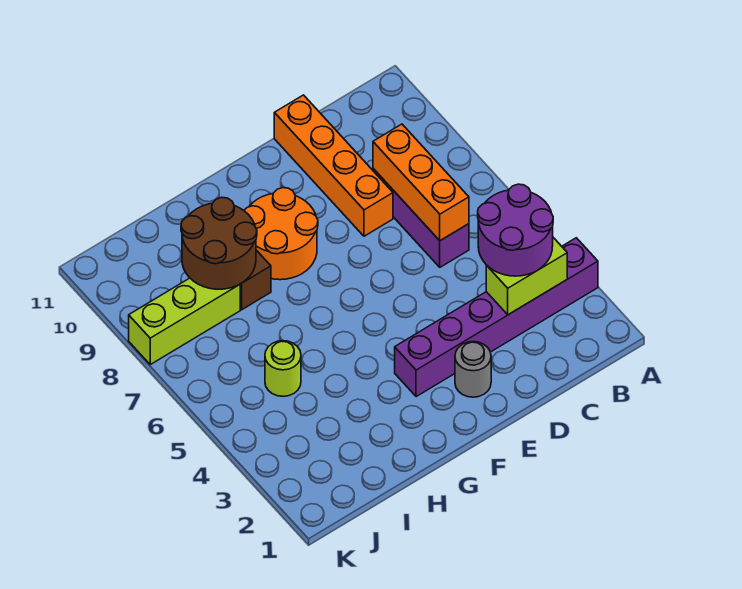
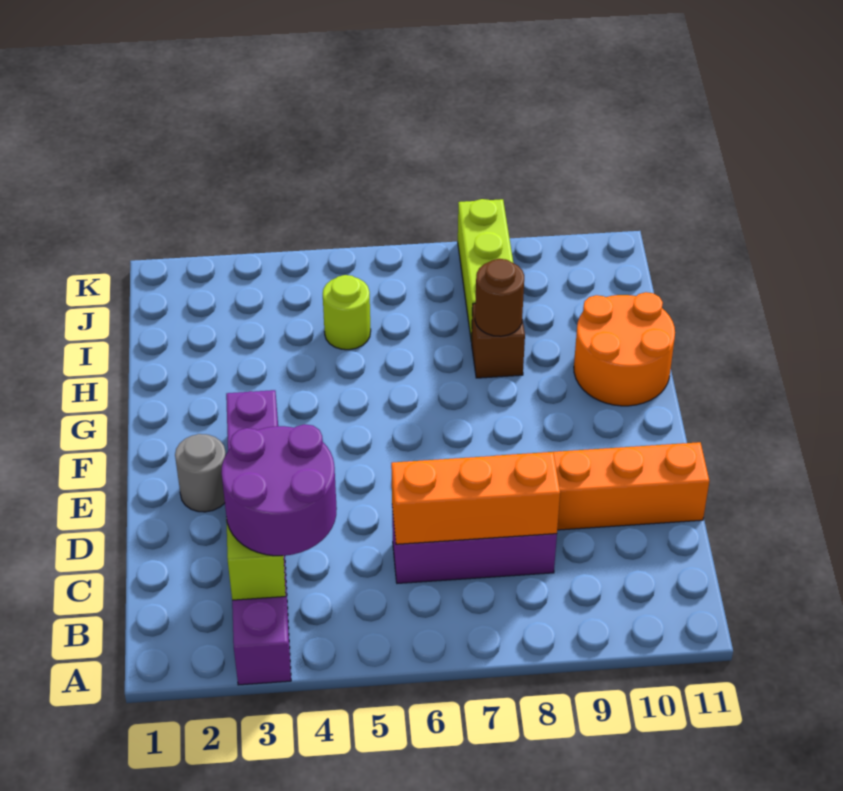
orange round brick F8:G9 level 1 -> orange round brick G10:H11 level 1
brown round brick H8:I9 level 2 -> brown round brick H8 level 2

